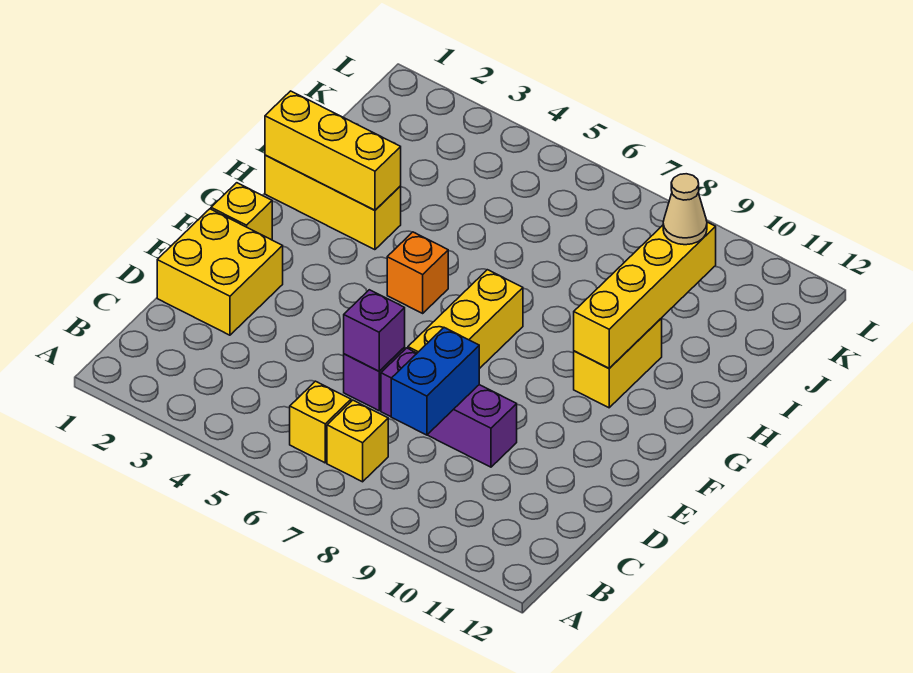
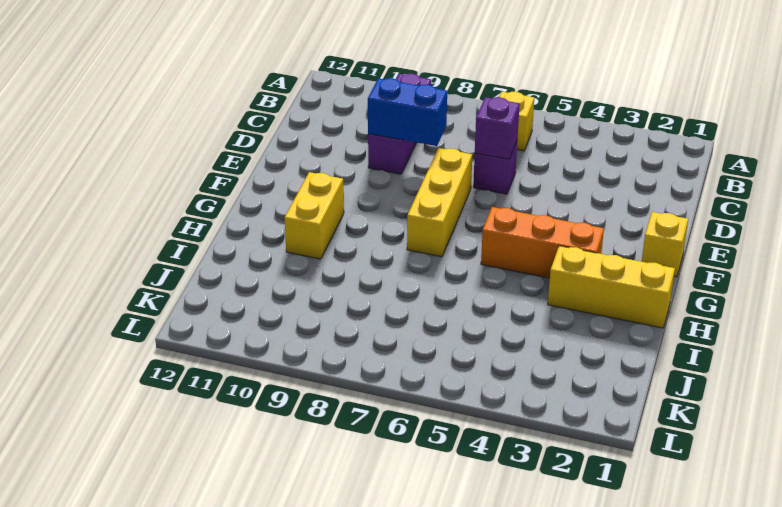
yellow brick B7 level 1 -> none
blue brick C8:D8 level 2 -> blue brick D8:D9 level 2
yellow brick D1:E2 level 1 -> none
purple brick D7:D9 level 1 -> purple brick B9:D9 level 1
orange brick G5 level 1 -> orange brick G3:G5 level 1
yellow brick G10:J10 level 2 -> none
yellow brick H1:H3 level 2 -> none
tan cone J10 level 3 -> none

